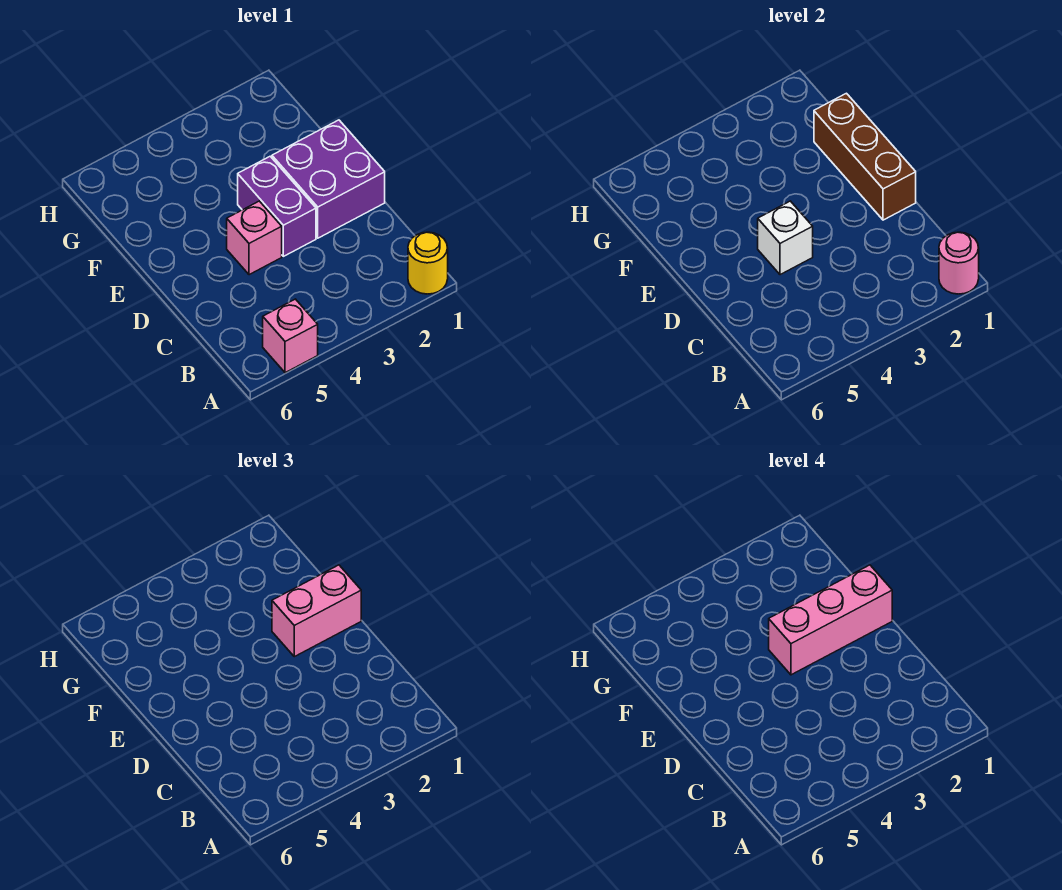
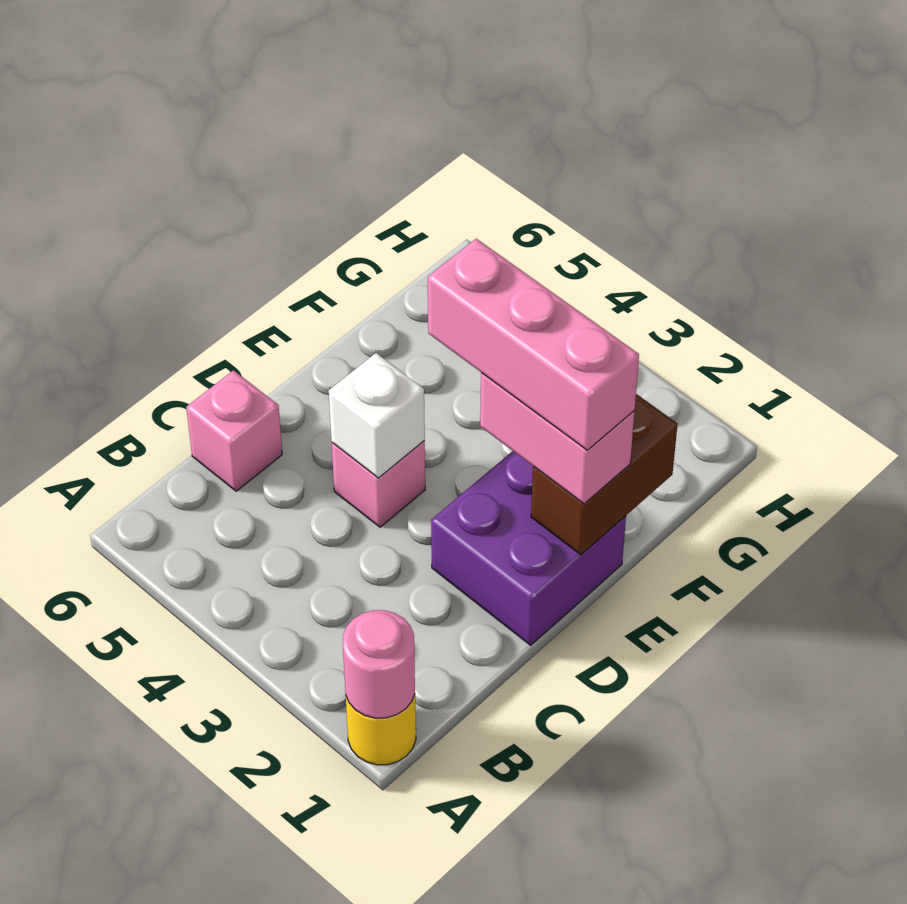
pink brick A5 level 1 -> pink brick C6 level 1
brown brick D1:F1 level 2 -> brown brick E1:F1 level 2
purple brick D3:E3 level 1 -> none

